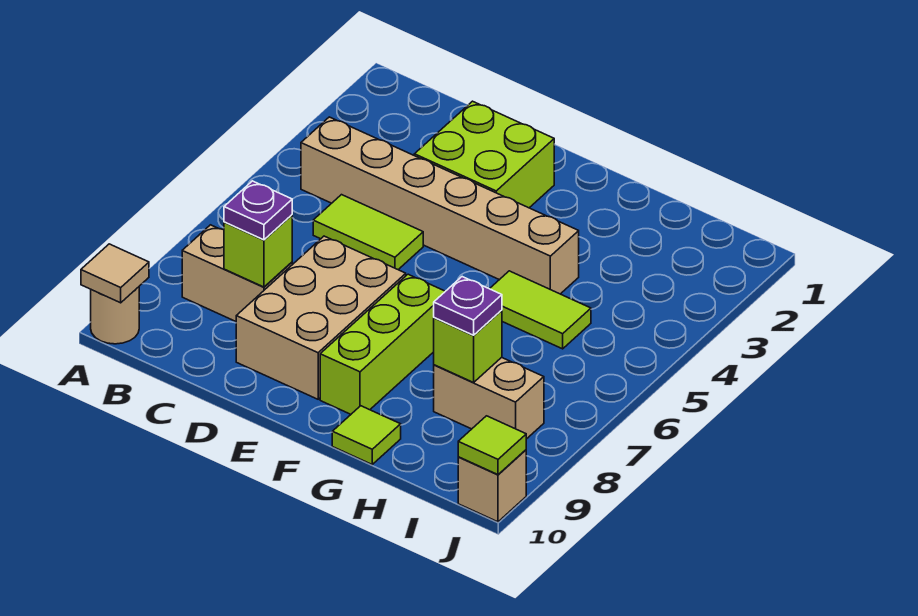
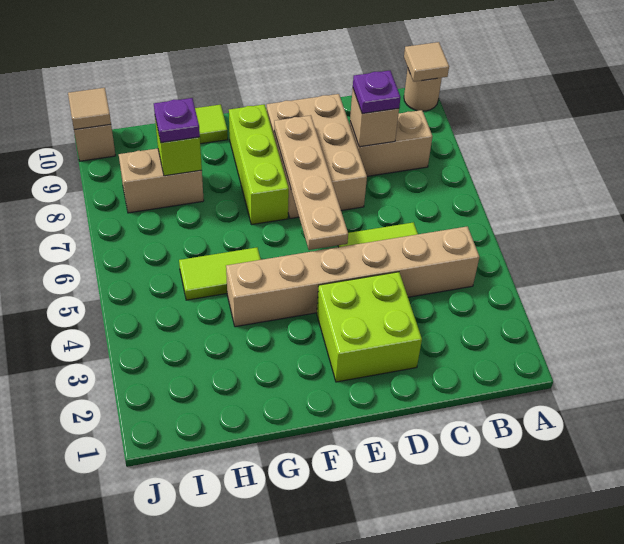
lime brick C8 level 2 -> tan brick C8 level 2
none -> tan plate E5:E8 level 2
lime tile J10 level 2 -> tan tile J10 level 2

